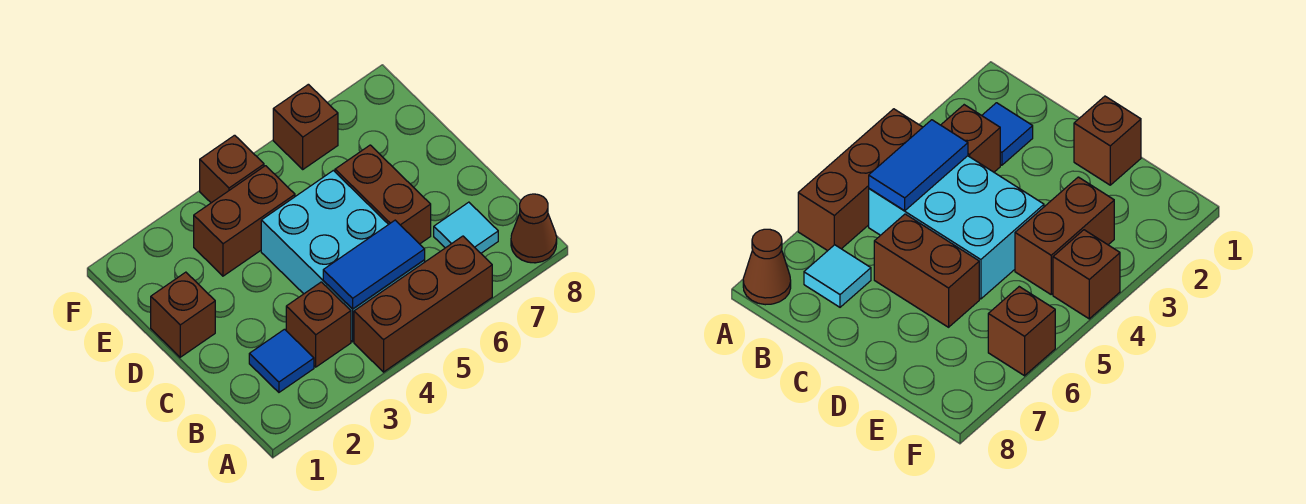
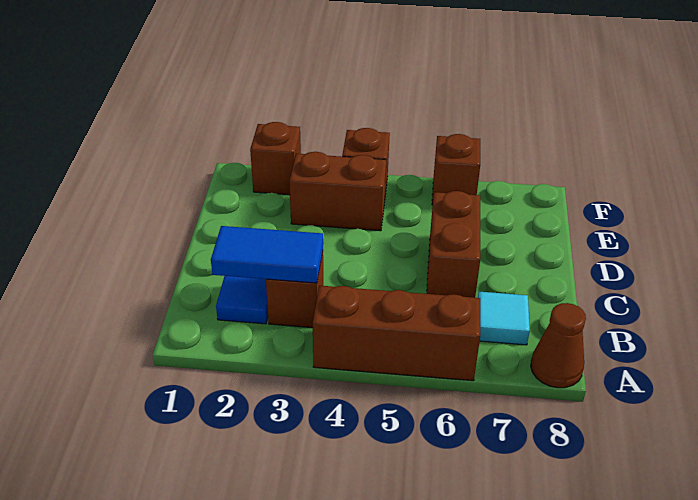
cyan brick B4:D5 level 1 -> none
blue tile B4:B5 level 2 -> blue tile B2:B3 level 2
brown brick D1 level 1 -> brown brick F2 level 1

